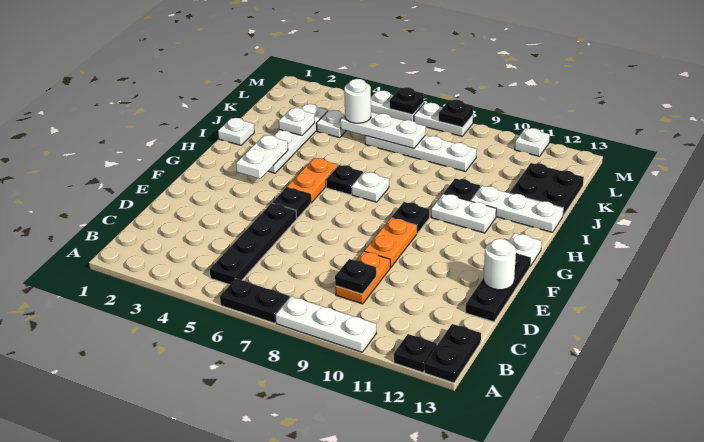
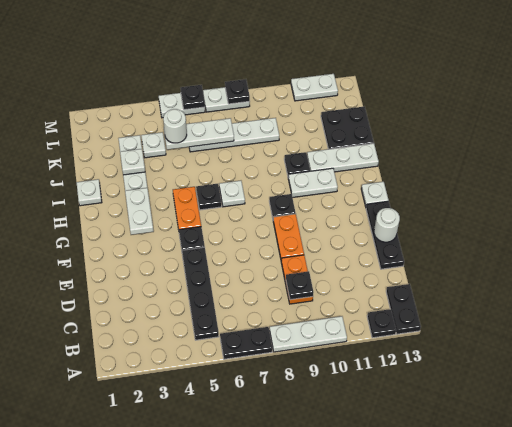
white plate M11 level 1 -> white plate M11:M12 level 1

